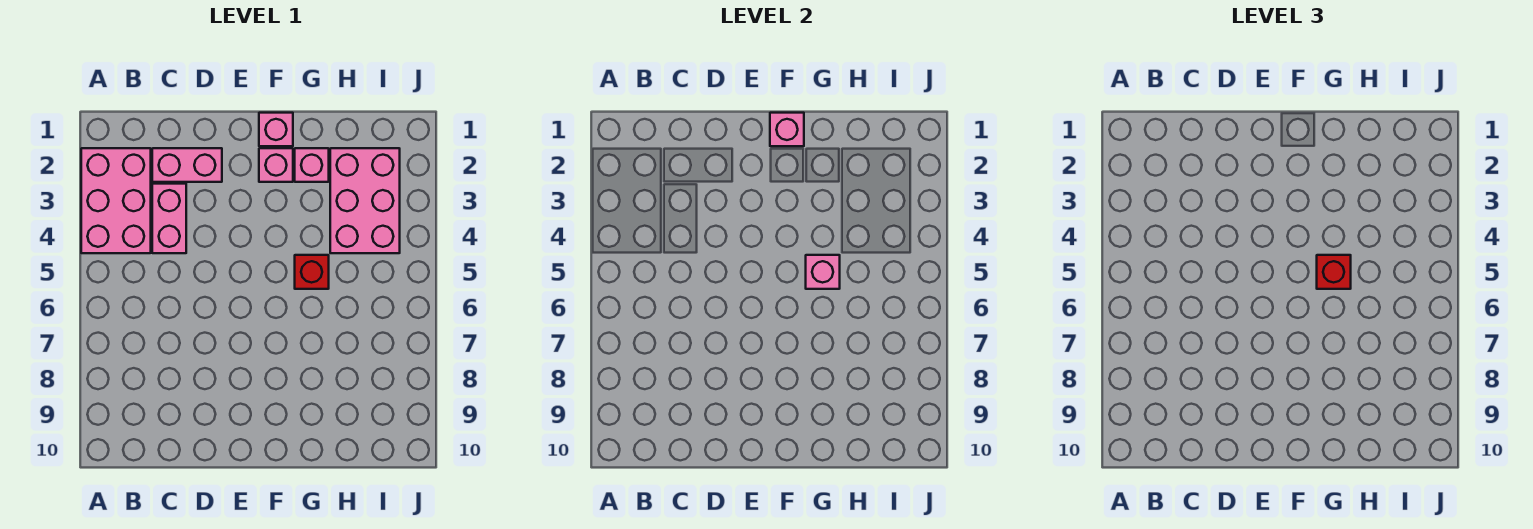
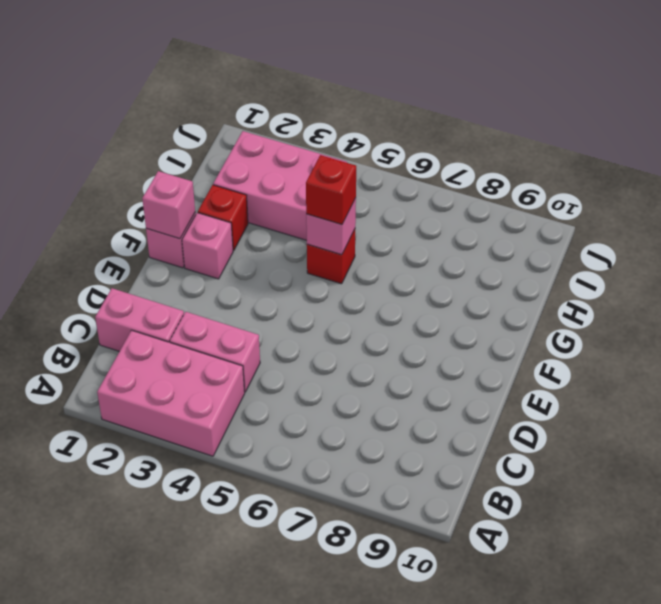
pink brick C2:D2 level 1 -> pink brick C1:C2 level 1
pink brick G2 level 1 -> red brick G2 level 1

